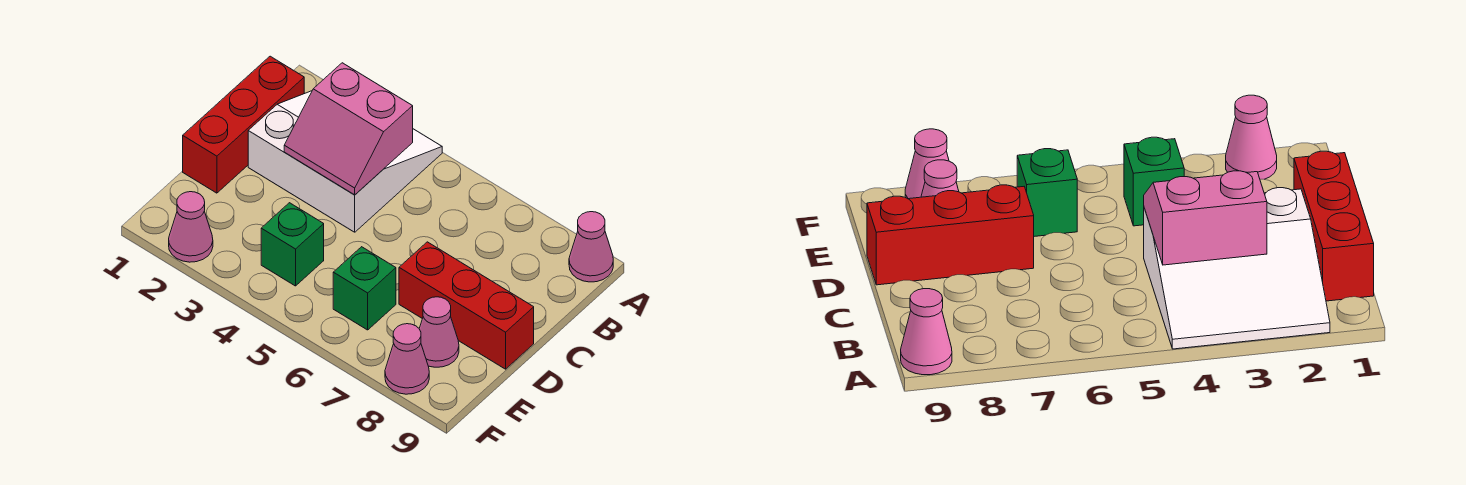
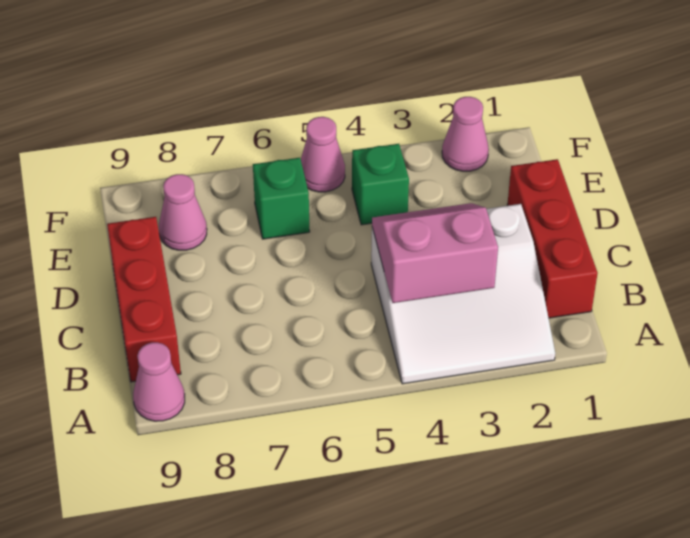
red brick D7:D9 level 1 -> red brick B9:D9 level 1
pink cone F8 level 1 -> pink cone F5 level 1

